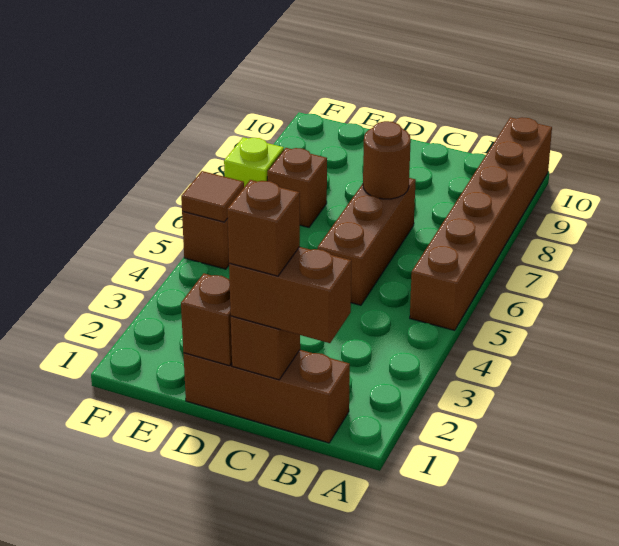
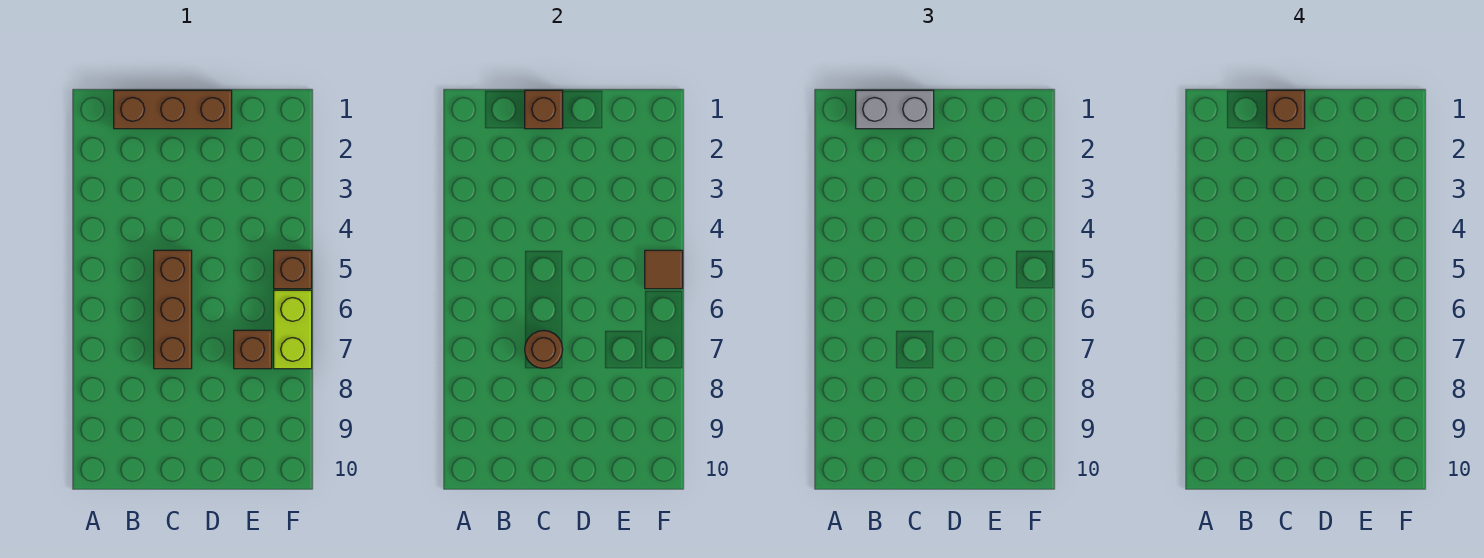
brown brick A5:A10 level 1 -> none
brown brick B1:C1 level 3 -> grey brick B1:C1 level 3
brown brick D1 level 2 -> none
lime brick F7 level 1 -> lime brick F6:F7 level 1

